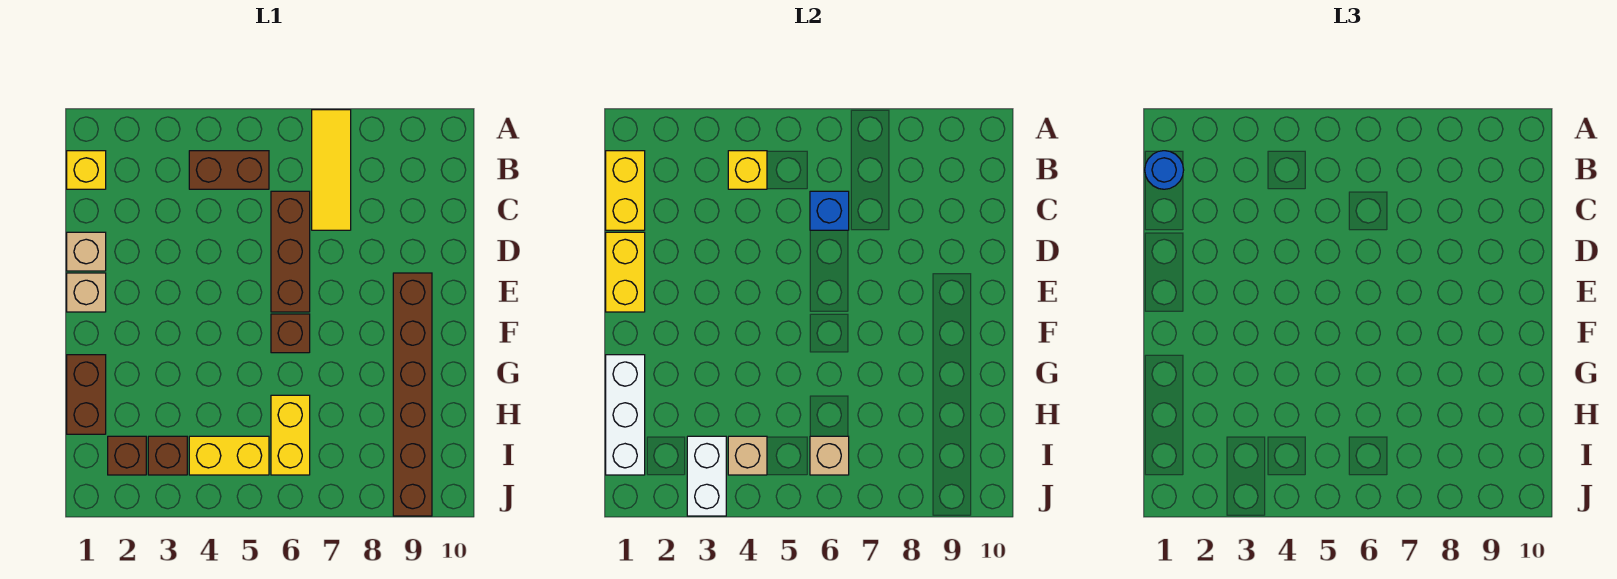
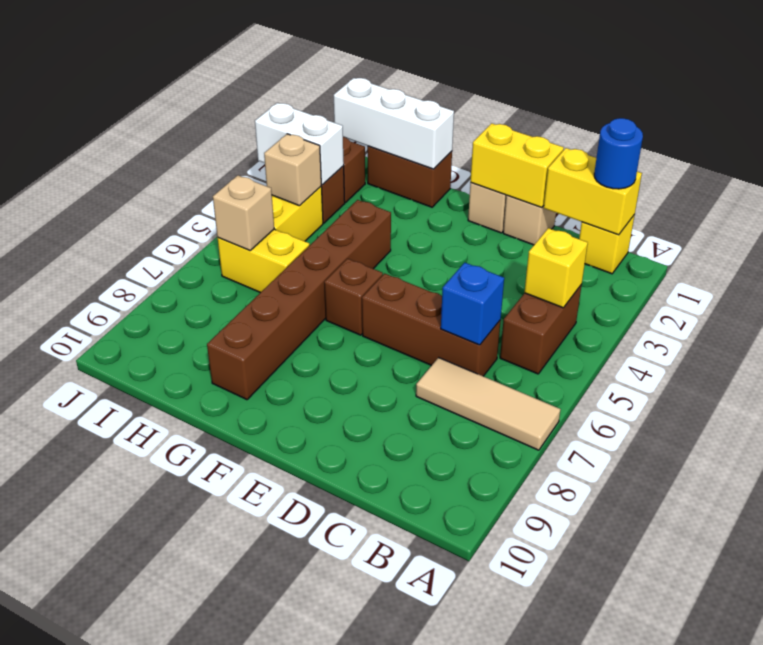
yellow tile A7:C7 level 1 -> tan tile A7:C7 level 1
brown brick E9:J9 level 1 -> brown brick G4:G9 level 1

